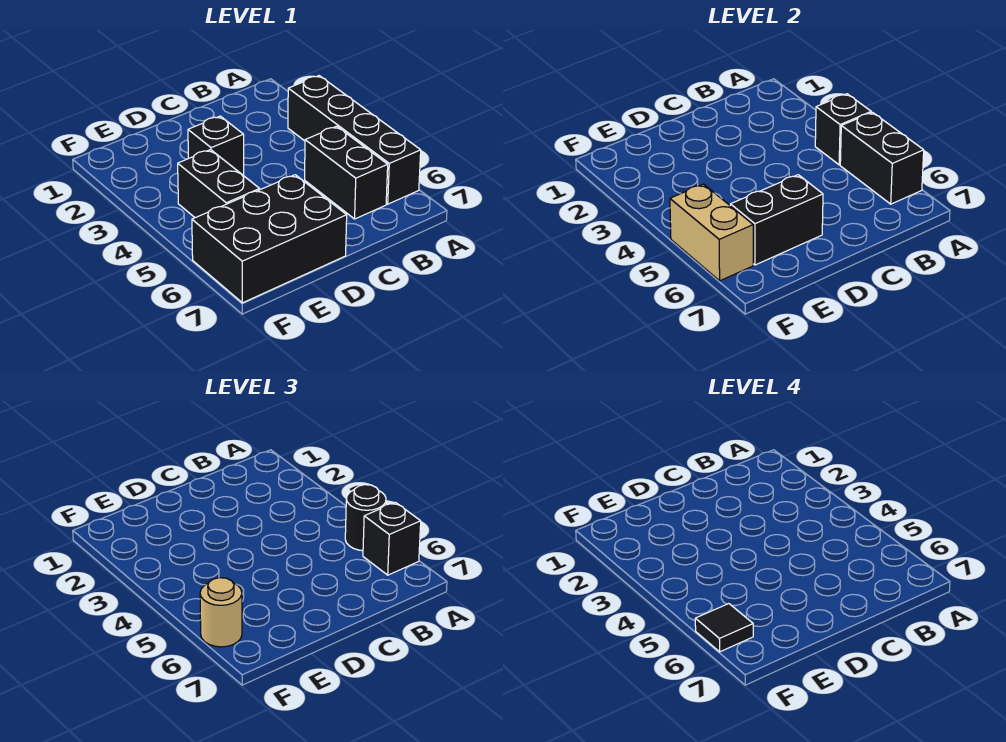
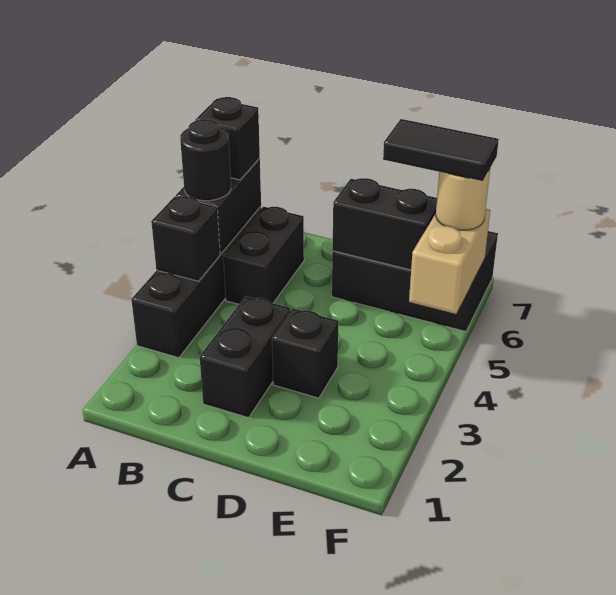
black brick E4:E5 level 1 -> black brick C2:C3 level 1
black tile F6 level 4 -> black tile E6:F6 level 4

